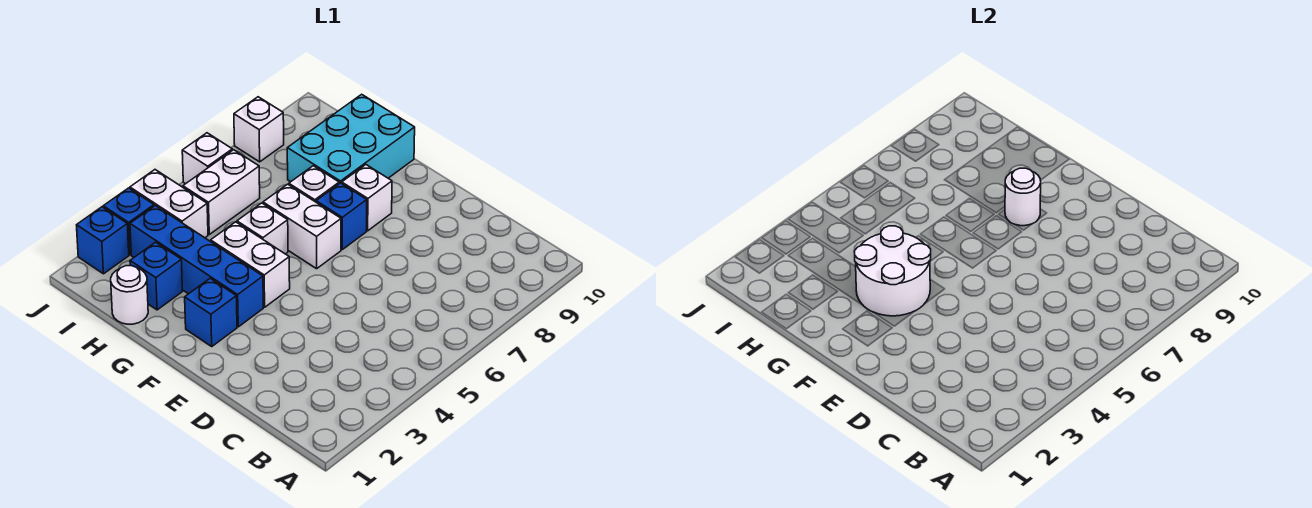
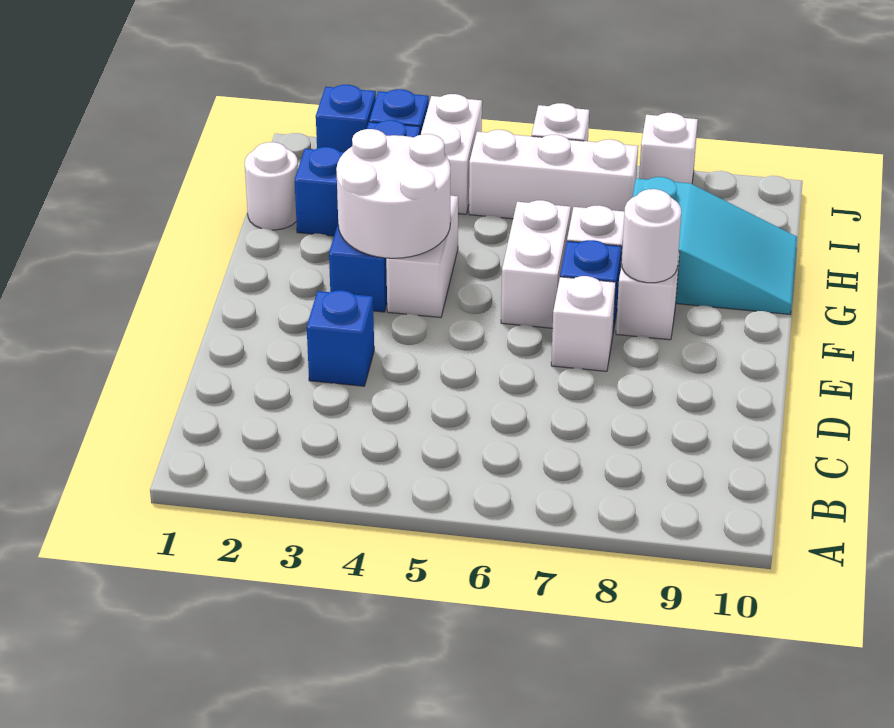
blue brick F2 level 1 -> blue brick D3 level 1
white brick G5 level 1 -> white brick E7 level 1
cyan brick G8:H10 level 1 -> cyan slope G8:H10 level 1 top 8
white brick I5:I6 level 1 -> white brick I5:I7 level 1

